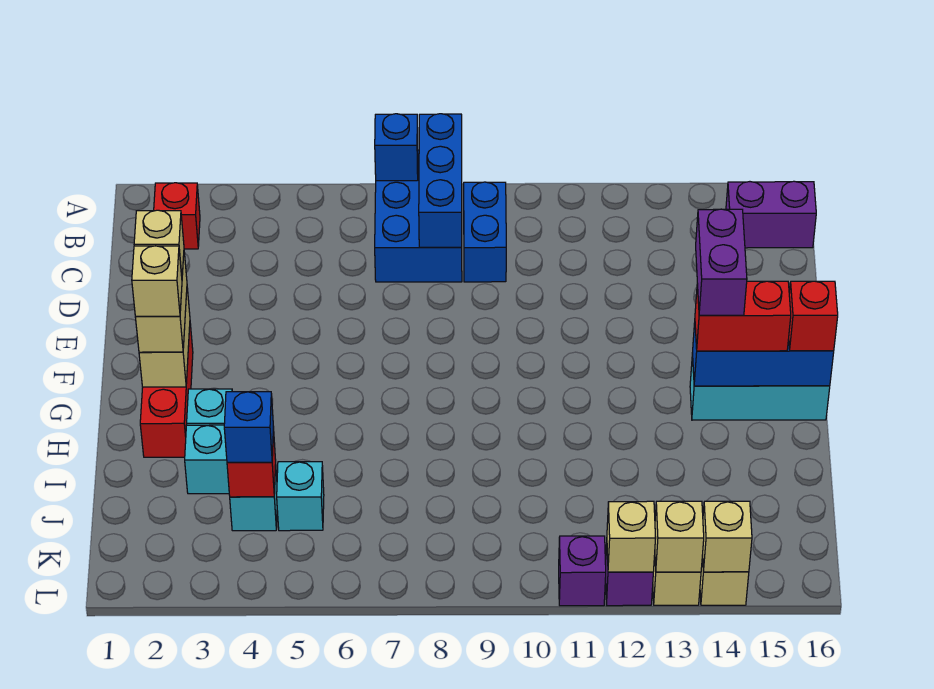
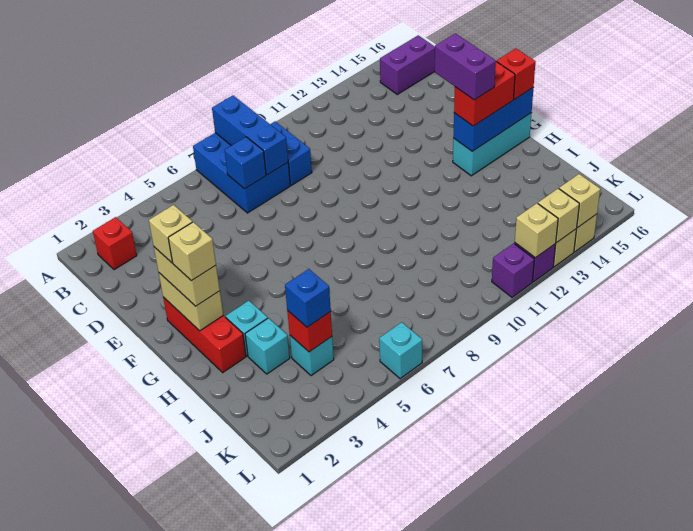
blue brick A7 level 2 -> blue brick C7 level 2
cyan brick J5 level 1 -> cyan brick L6 level 1

